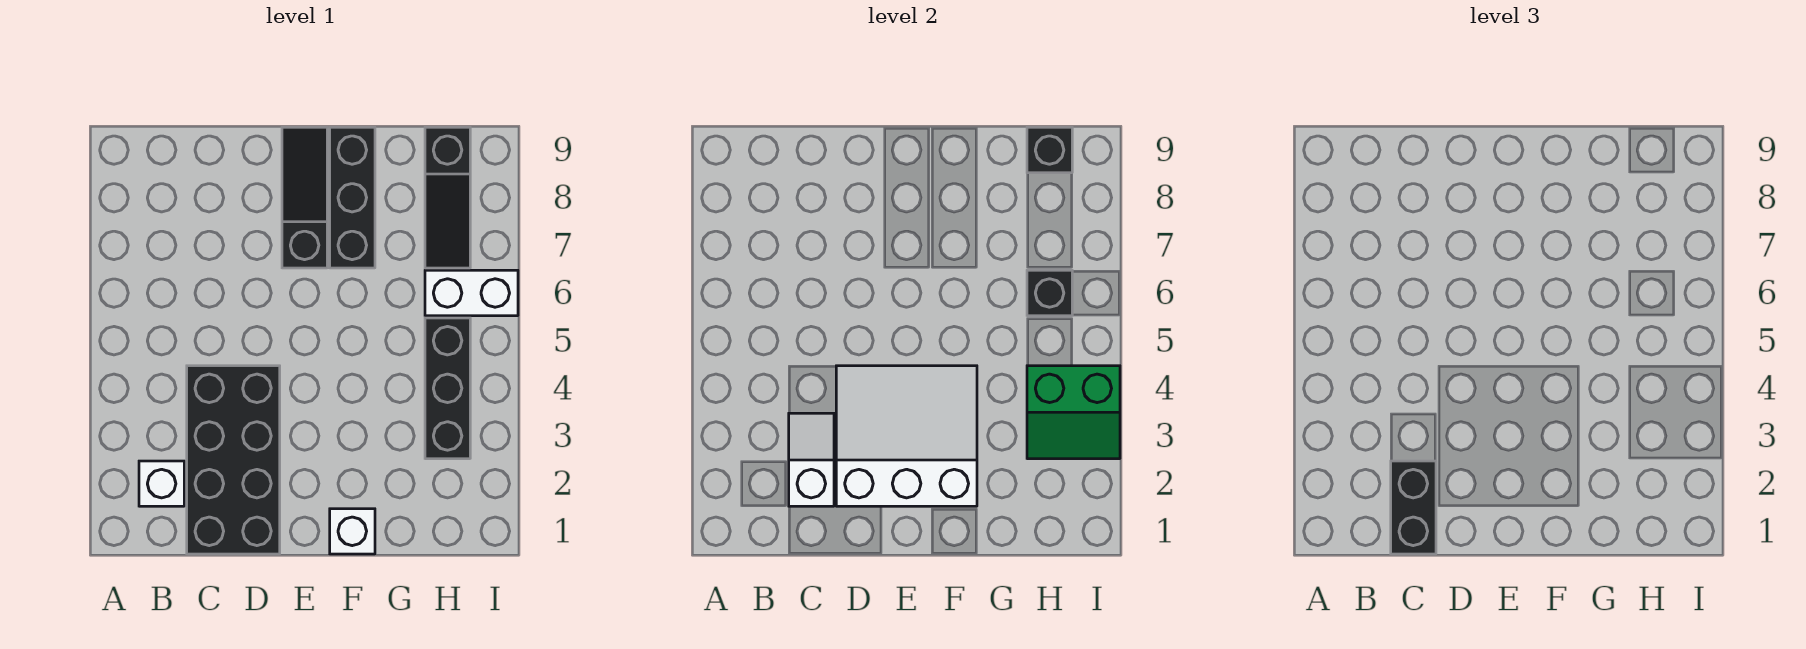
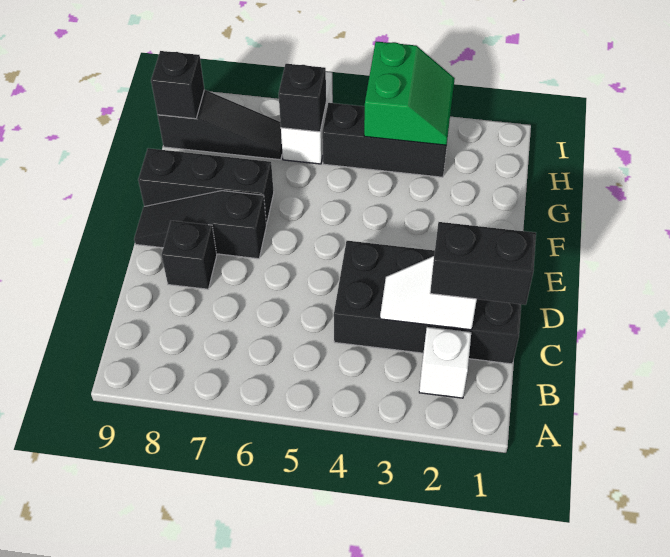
white slope D2:F4 level 2 top 2 -> none
none -> black brick D8 level 1
white brick F1 level 1 -> none

